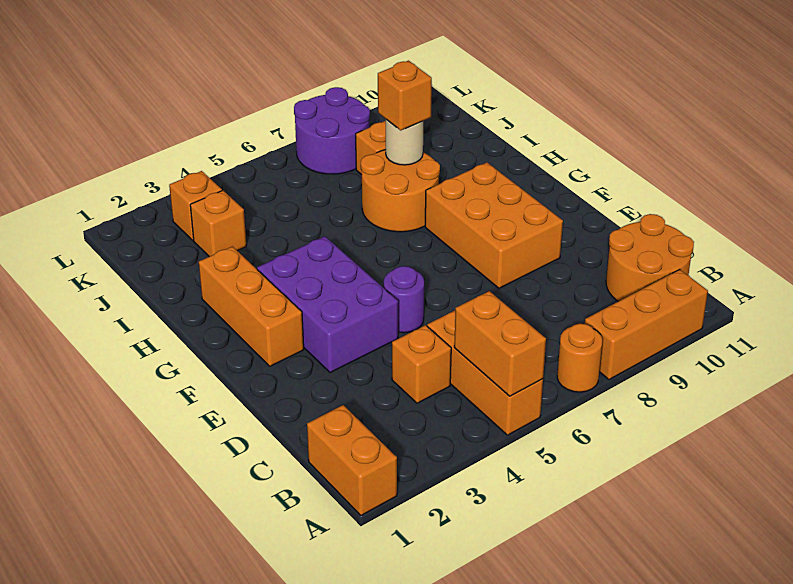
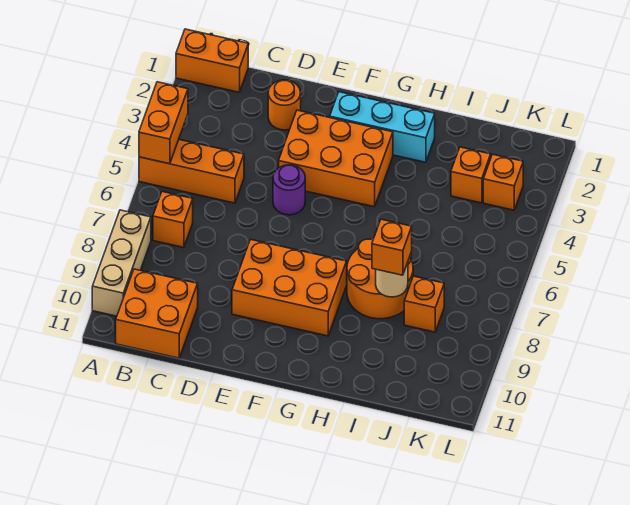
orange brick A5:B5 level 2 -> orange brick A4:A5 level 2
orange round brick A7 level 1 -> orange round brick D2 level 1
orange brick A8:A10 level 1 -> tan brick A8:A10 level 1
orange round brick B10:C11 level 1 -> orange brick B10:C11 level 1
orange brick C4 level 1 -> orange brick B7 level 1
purple brick E3:G4 level 1 -> orange brick E3:G4 level 1
orange brick F2:H2 level 1 -> cyan brick F2:H2 level 1
purple round brick K7:L8 level 1 -> none

